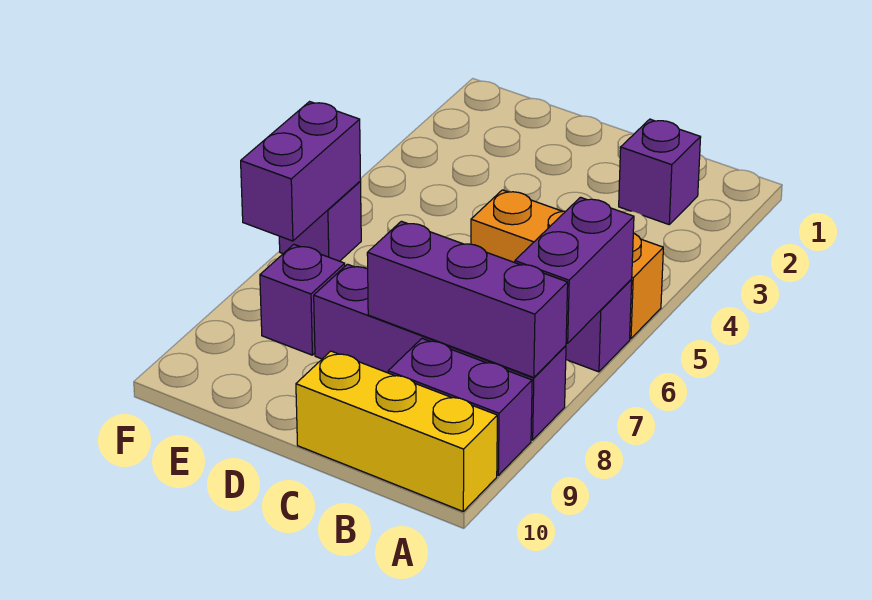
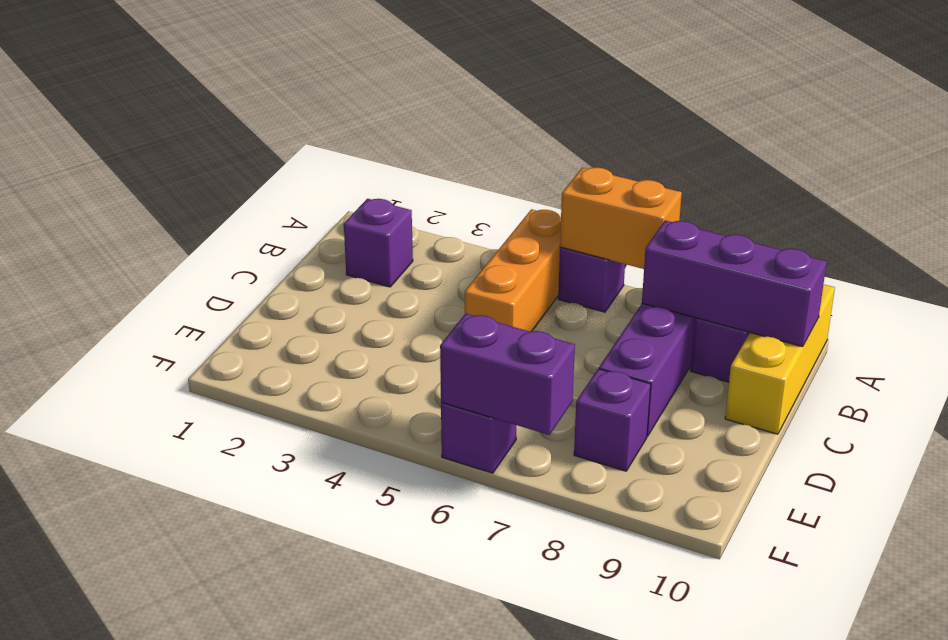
purple brick A6:A7 level 2 -> orange brick A6:A7 level 2
purple brick A8:C8 level 2 -> purple brick B8:B10 level 2

